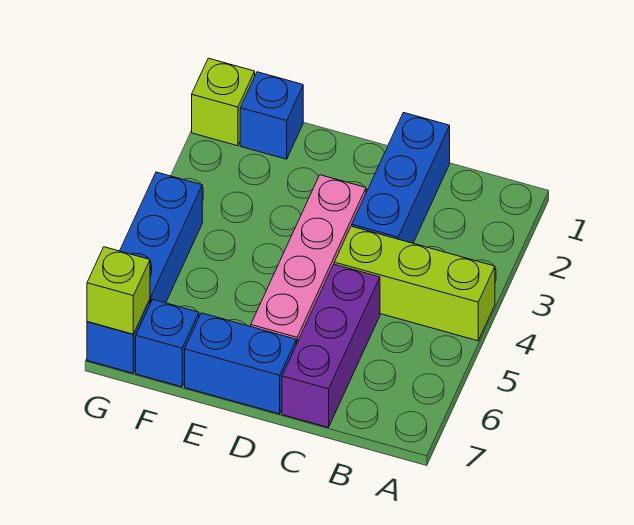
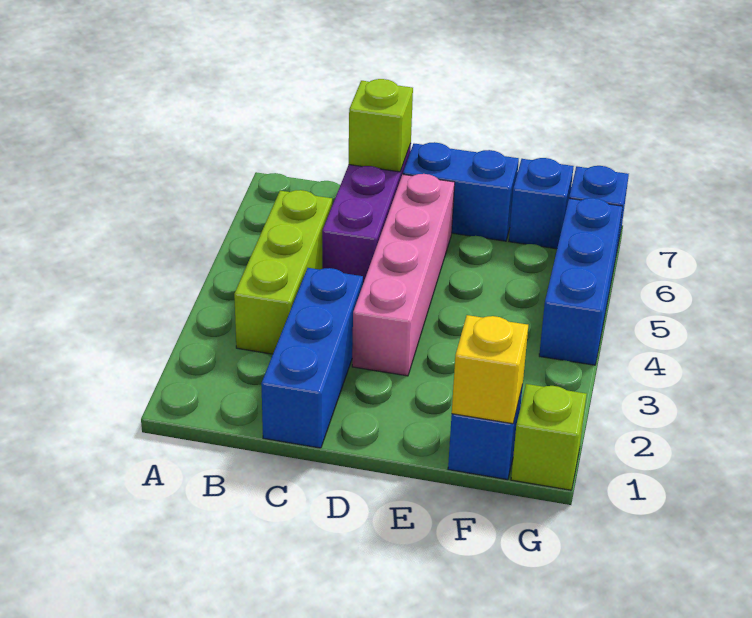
lime brick A4:C4 level 1 -> lime brick B3:B5 level 1
none -> yellow brick F1 level 2
lime brick G7 level 2 -> lime brick C7 level 2

